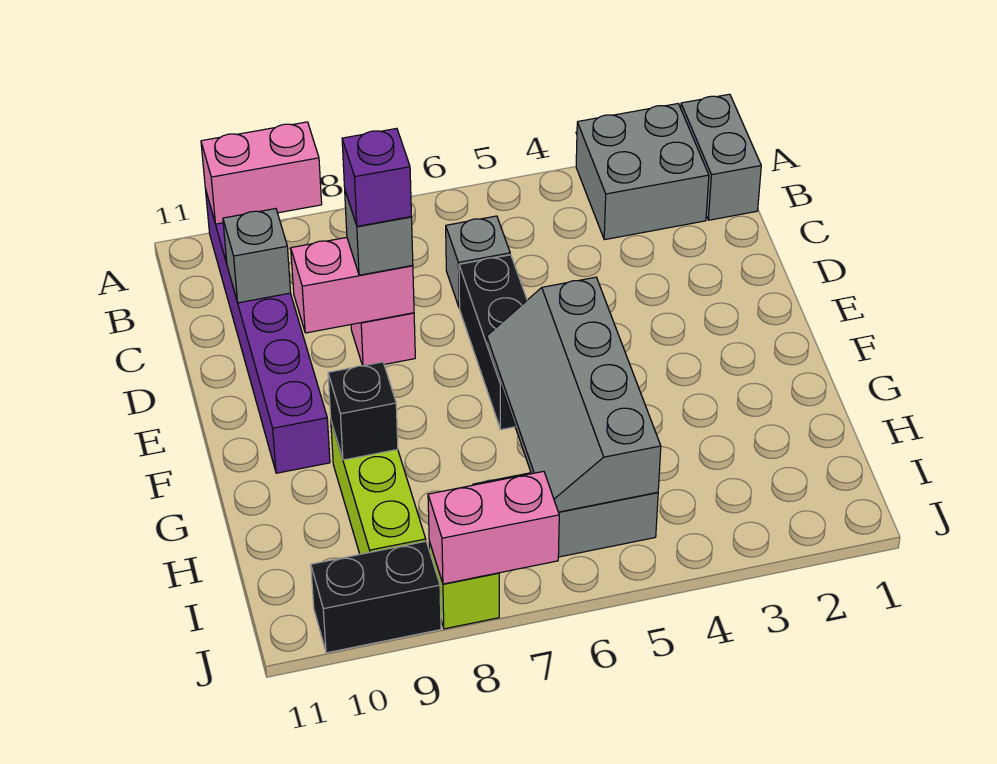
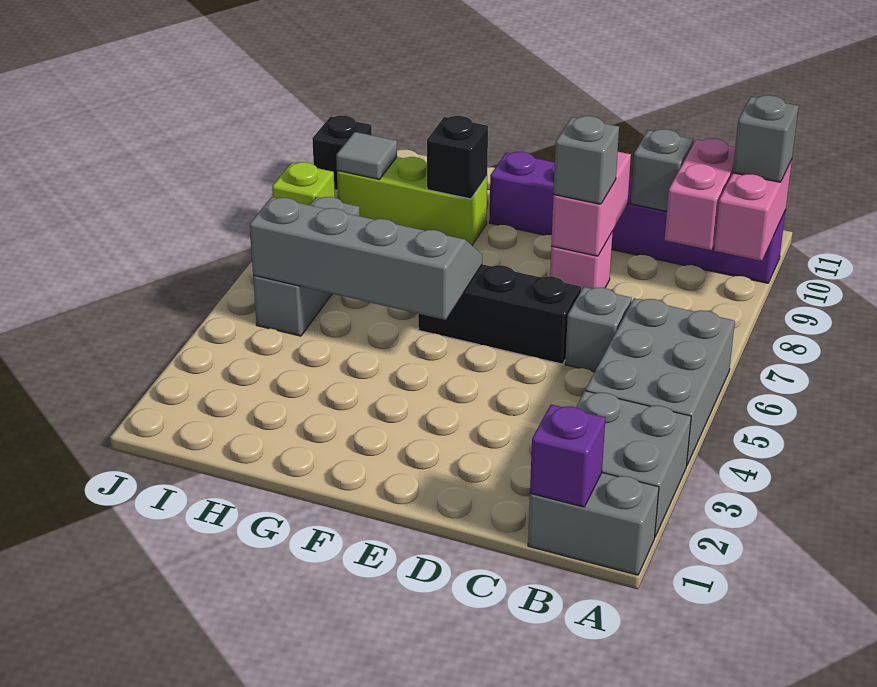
none -> grey brick A4:B6 level 1
none -> grey brick A10 level 3
purple brick D8 level 4 -> purple brick B1 level 2
none -> grey tile I9 level 2
pink brick J7:J8 level 2 -> pink brick B9:B10 level 2
black brick J9:J10 level 1 -> black brick J10 level 1

